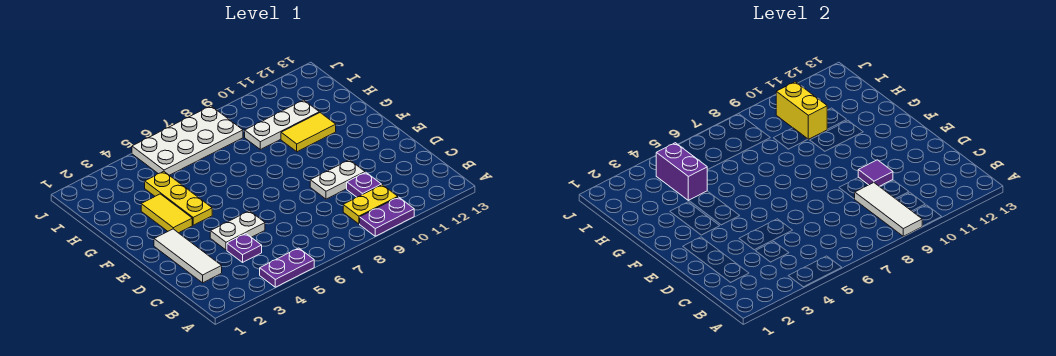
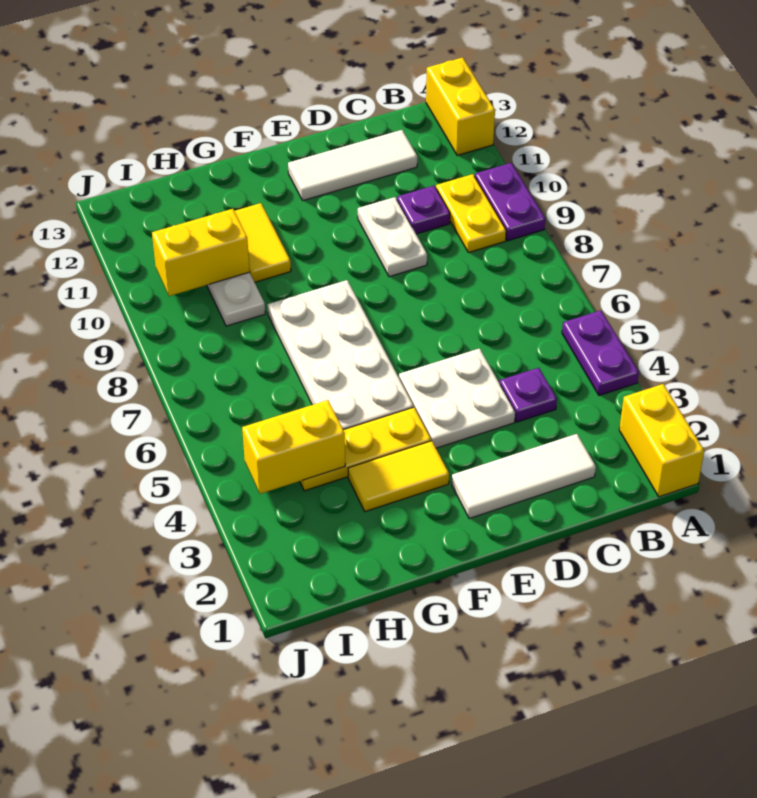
none -> yellow brick A1:A2 level 1
white tile A9:C9 level 2 -> white tile C12:E12 level 1
none -> yellow brick A12:A13 level 1
white plate D4:D5 level 1 -> white plate D4:E5 level 1
purple tile D10 level 2 -> none
purple brick H4:I4 level 2 -> yellow brick H4:I4 level 2
white plate I5:J8 level 1 -> white plate F5:G8 level 1

